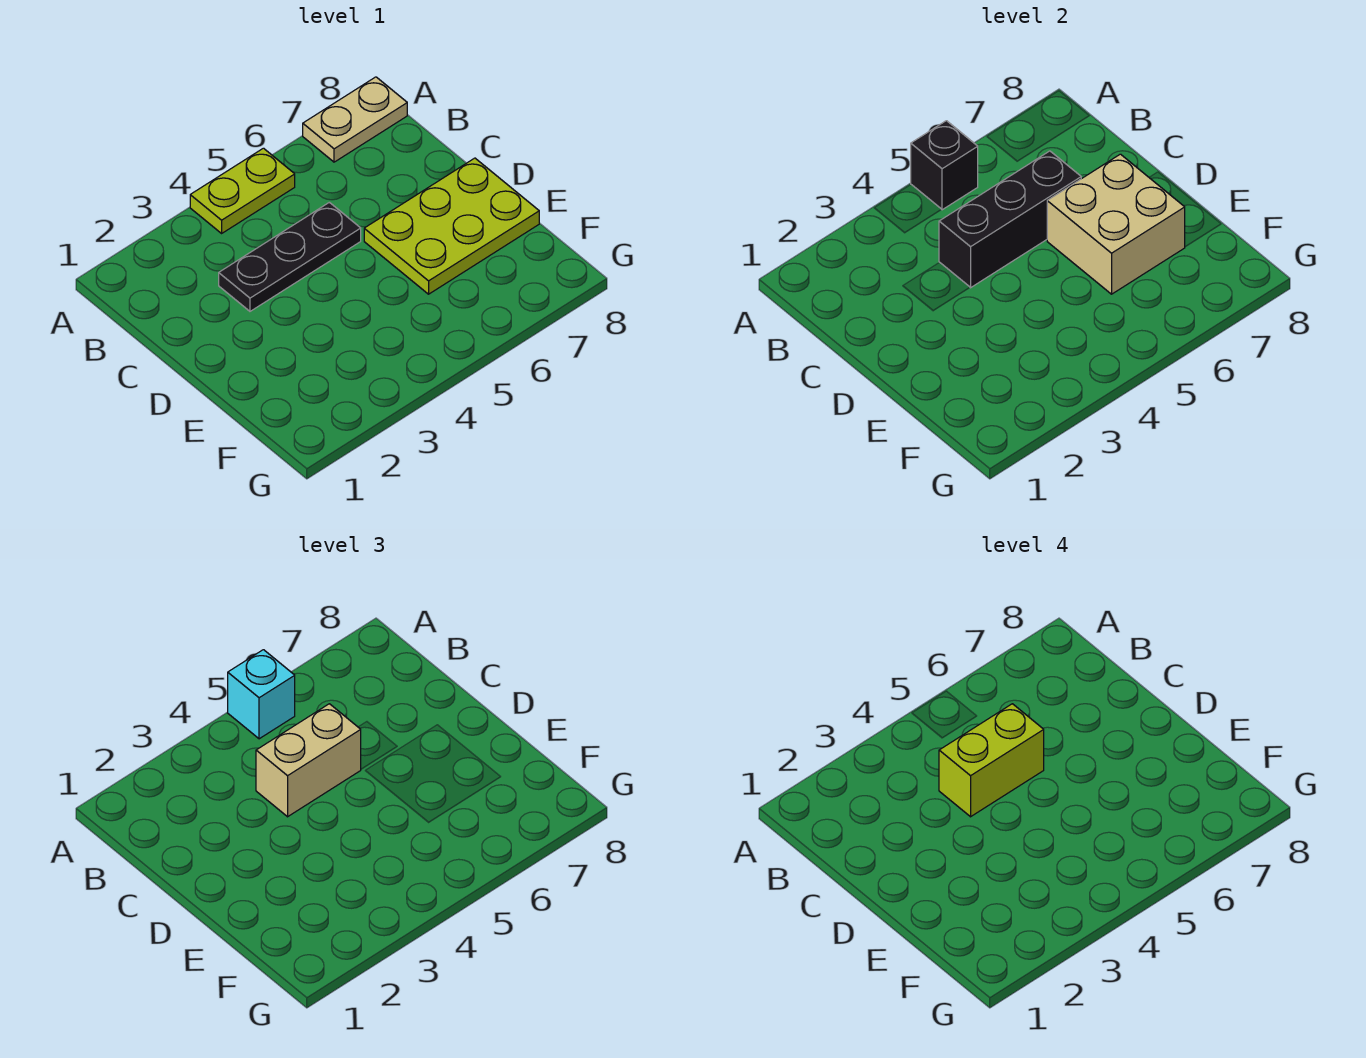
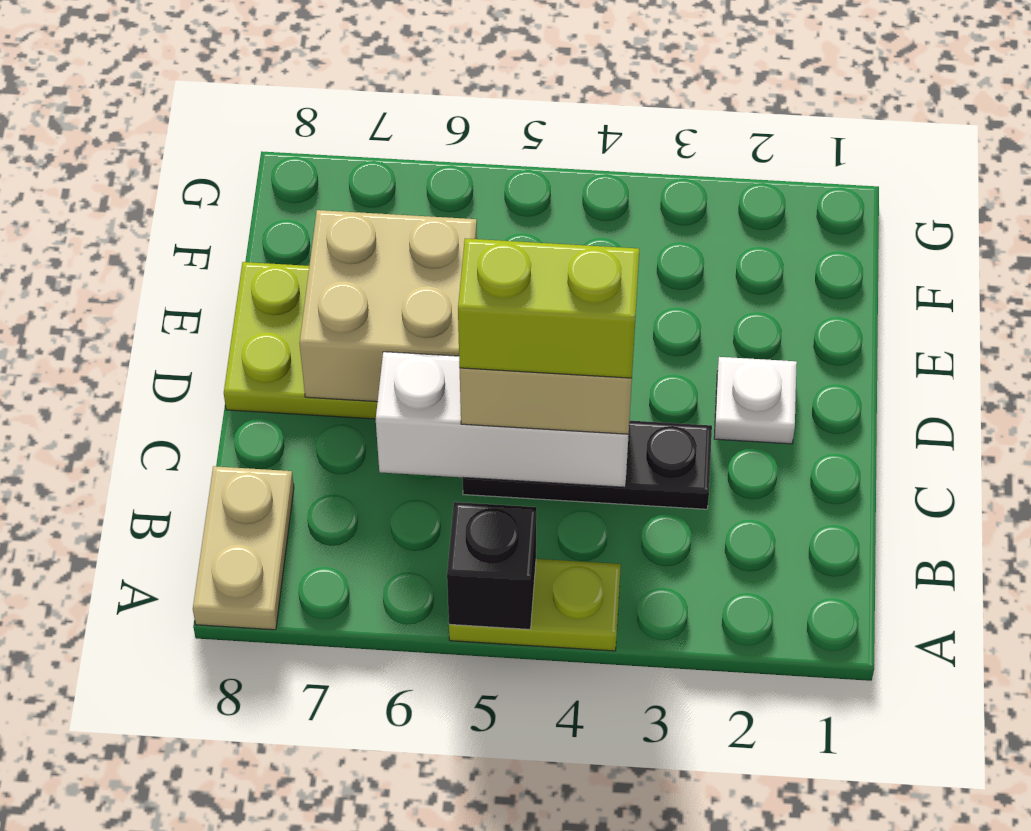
cyan brick A5 level 3 -> none
tan plate A7:A8 level 1 -> tan plate A8:B8 level 1
black brick C4:C6 level 2 -> white brick C4:C6 level 2
none -> white plate D2 level 1

